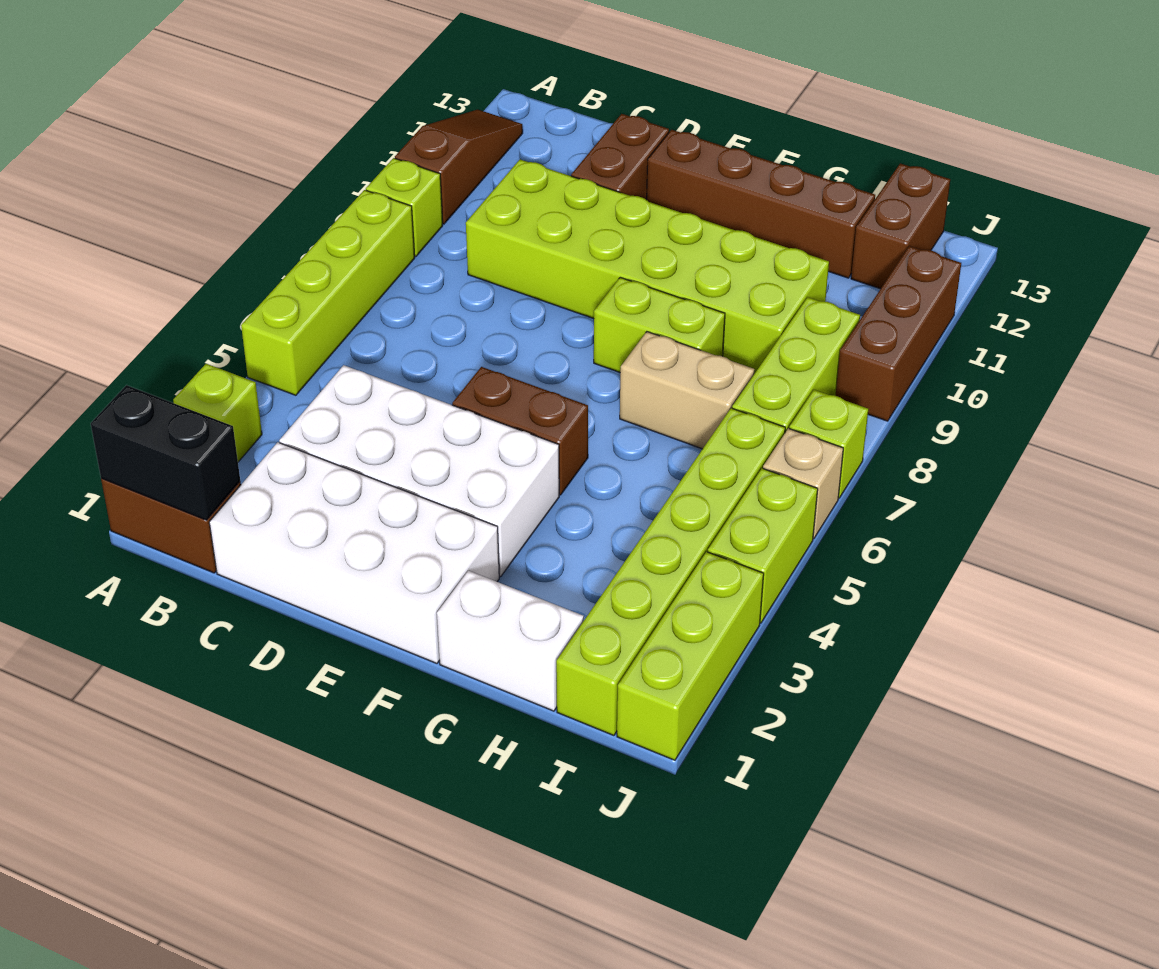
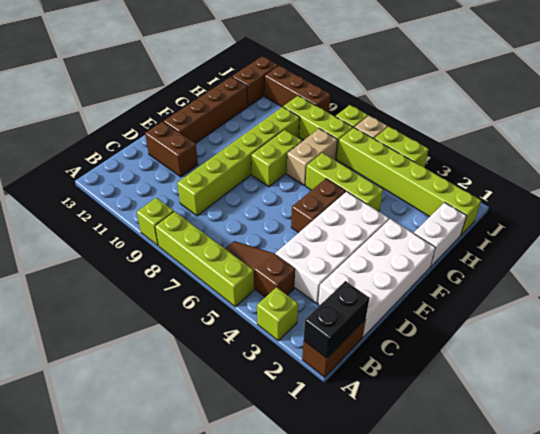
brown slope A10:A12 level 1 top 10 -> brown slope B4:B6 level 1 top 4
lime brick C9:H10 level 1 -> lime brick C9:H9 level 1
brown brick I12:I13 level 1 -> brown brick I12:J12 level 1
lime brick J1:J3 level 1 -> lime brick G4:G6 level 1

